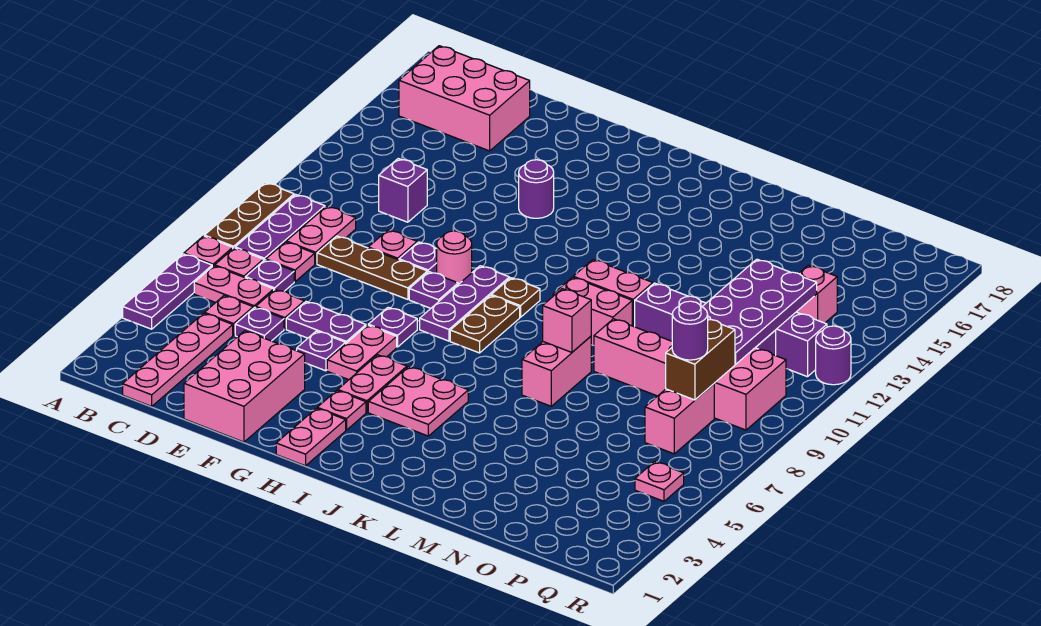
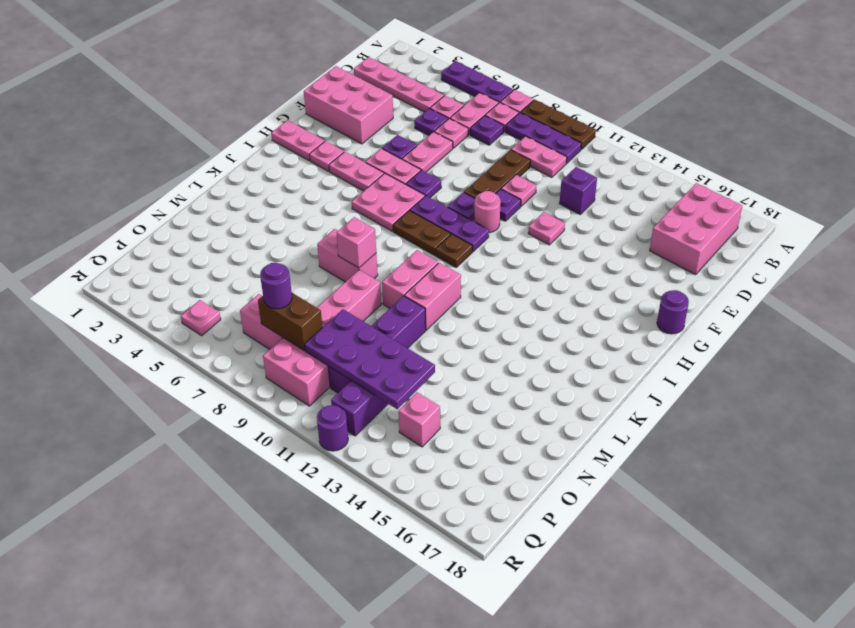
pink plate C8 level 1 -> pink plate F12 level 1
purple plate E6:F6 level 1 -> pink plate E6:F6 level 1
purple round brick G14 level 1 -> purple round brick G18 level 1
pink plate I4:J5 level 1 -> pink plate H6:I7 level 1

